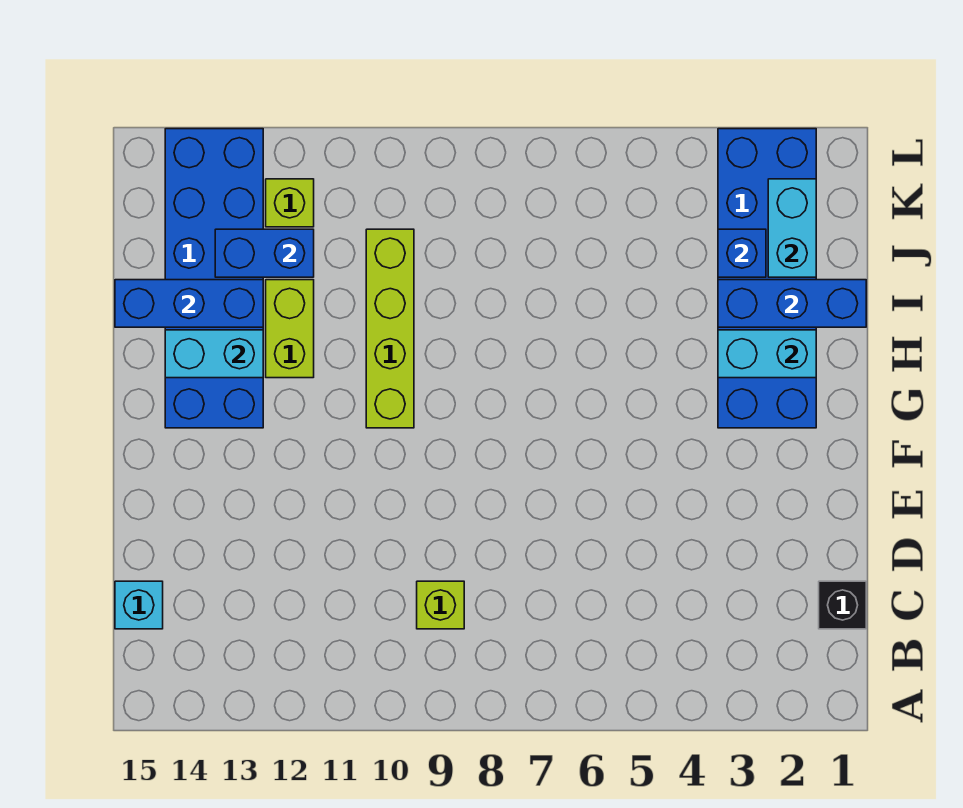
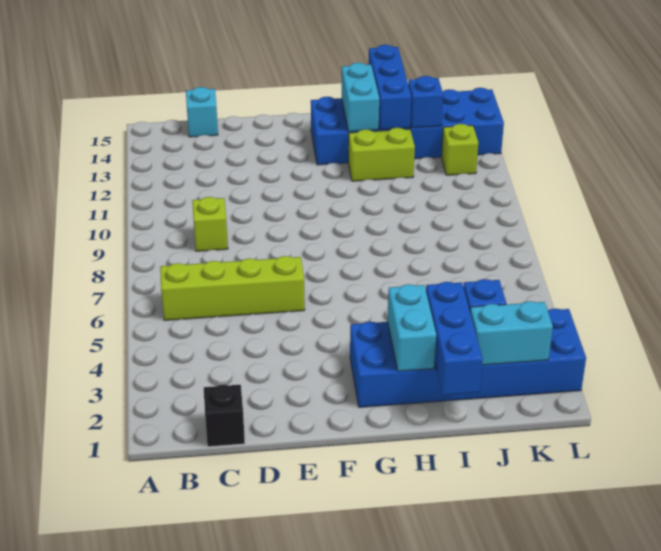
lime brick G10:J10 level 1 -> lime brick B6:E6 level 1
blue brick J12:J13 level 2 -> blue brick J13 level 2

